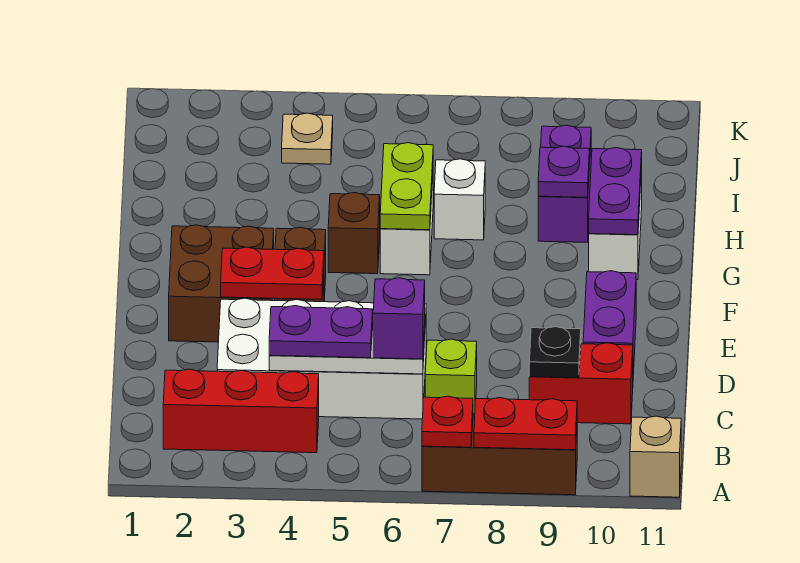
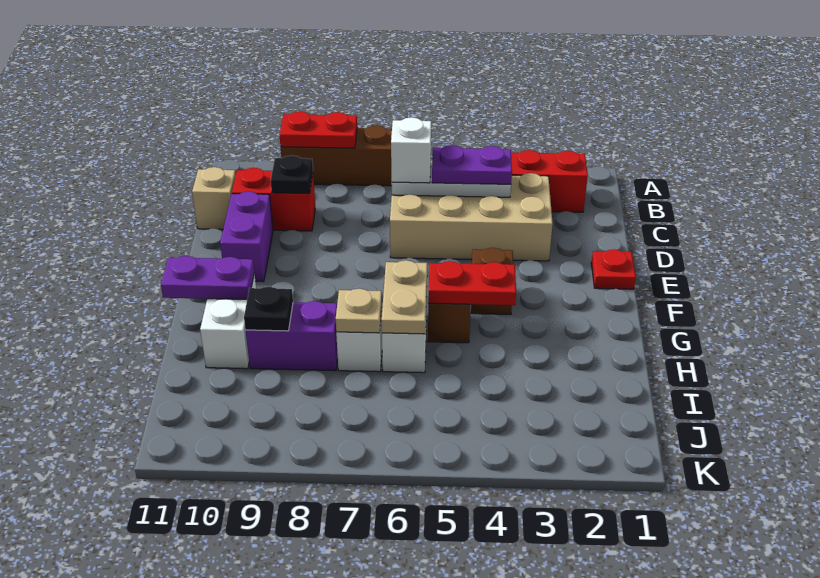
red plate A7 level 2 -> red plate E1 level 1
tan brick A11 level 1 -> tan brick C11 level 1
white brick C3:D6 level 1 -> tan brick C3:D6 level 1
purple brick C6 level 3 -> white brick C6 level 3
lime brick C7 level 1 -> none
brown brick E2:F3 level 1 -> none
red plate E3:E4 level 2 -> red plate G4:G5 level 2
lime plate G6:H6 level 2 -> tan plate G6:H6 level 2
purple plate G10:H10 level 2 -> purple plate G10:G11 level 2
purple brick H9:I9 level 1 -> purple brick H8:H9 level 1
purple plate H9 level 2 -> black plate H9 level 2
tan plate J4 level 1 -> tan plate H7 level 2

